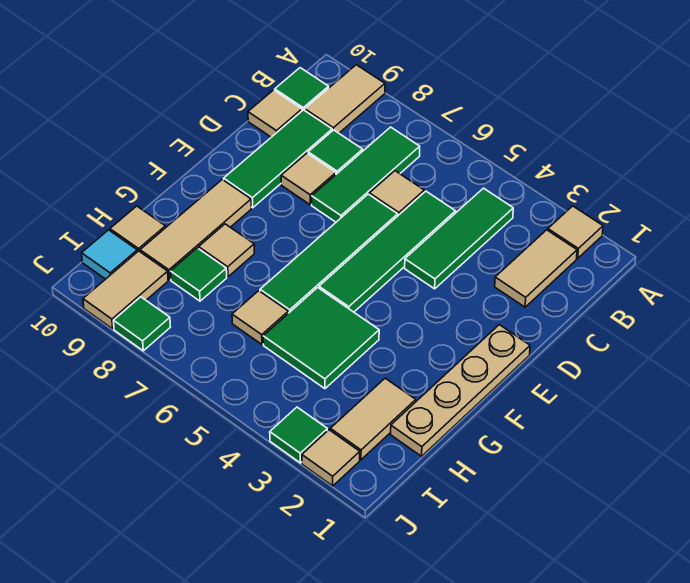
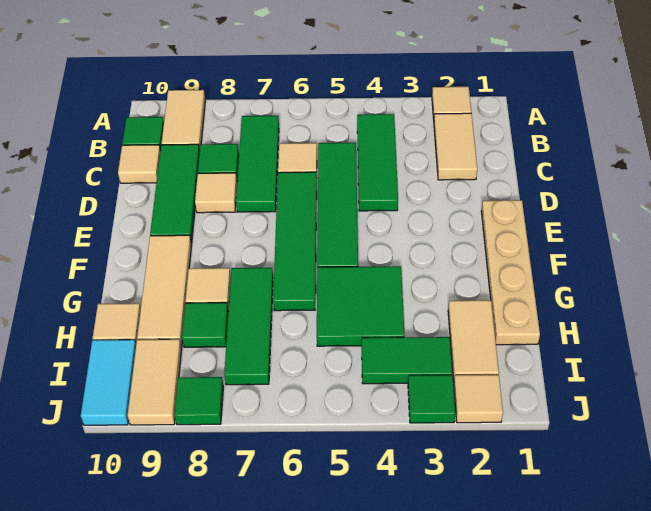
none -> green tile G7:I7 level 1
tan tile H6 level 1 -> none
none -> green tile I3:I4 level 1
cyan tile I10 level 1 -> cyan tile I10:J10 level 1

